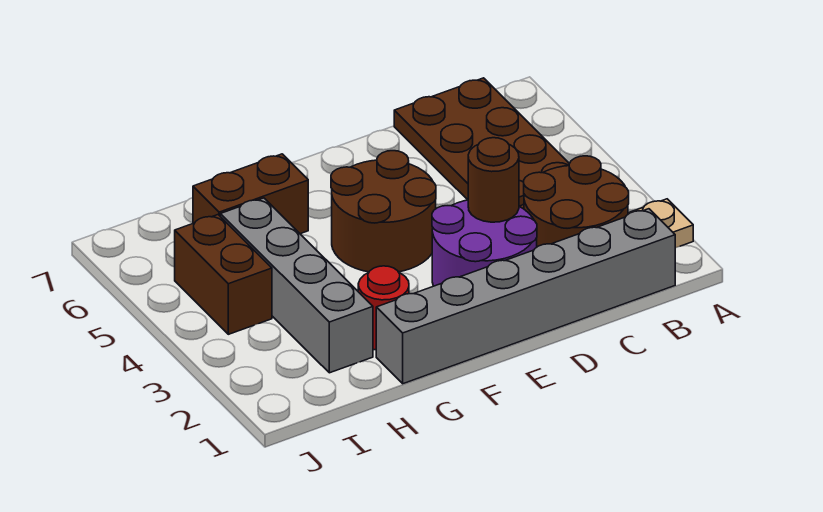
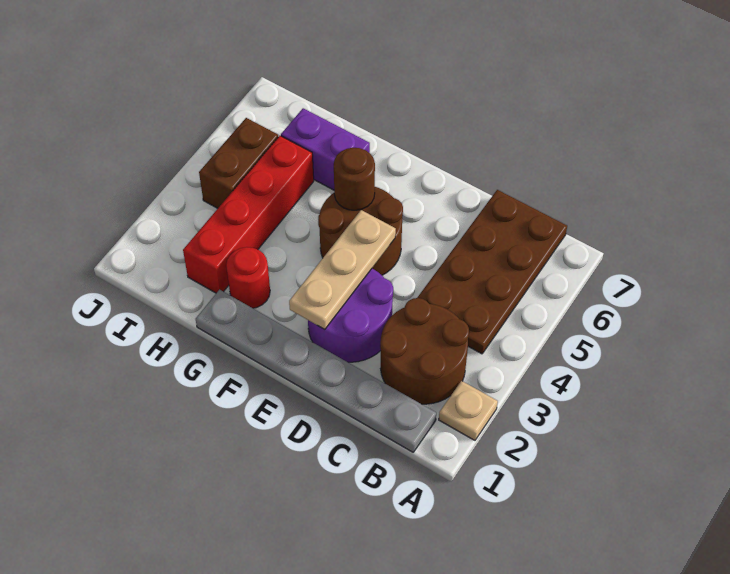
grey brick B1:G1 level 1 -> grey plate B1:G1 level 1
brown round brick D3 level 2 -> brown round brick F5 level 2
none -> tan plate E2:E4 level 2
brown brick G6:H6 level 1 -> purple brick G6:H6 level 1
grey brick H2:H5 level 1 -> red brick H2:H5 level 1

